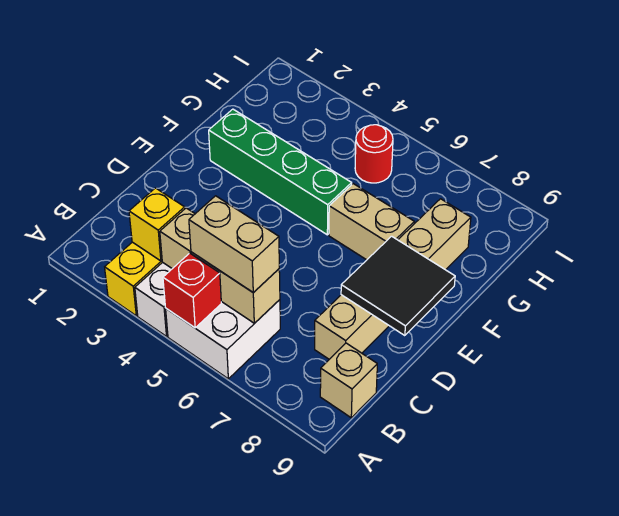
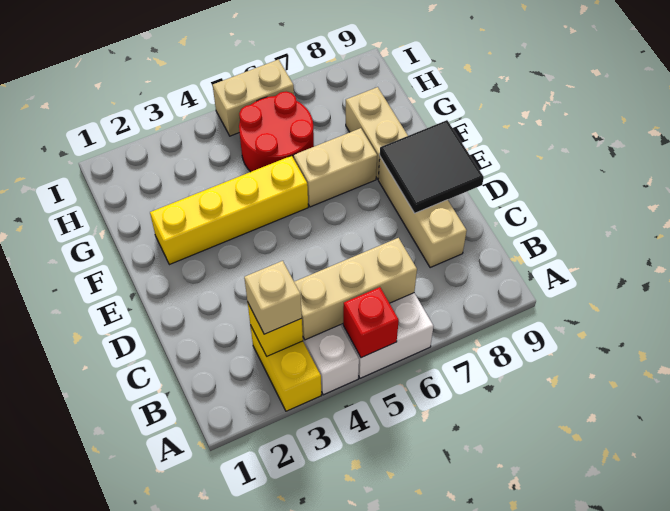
tan brick B5:B6 level 3 -> tan brick I5:I6 level 1
tan brick B9 level 1 -> tan brick B3 level 3
green brick F2:F5 level 1 -> yellow brick F2:F5 level 1
red round brick H5 level 1 -> red round brick G5:H6 level 1

